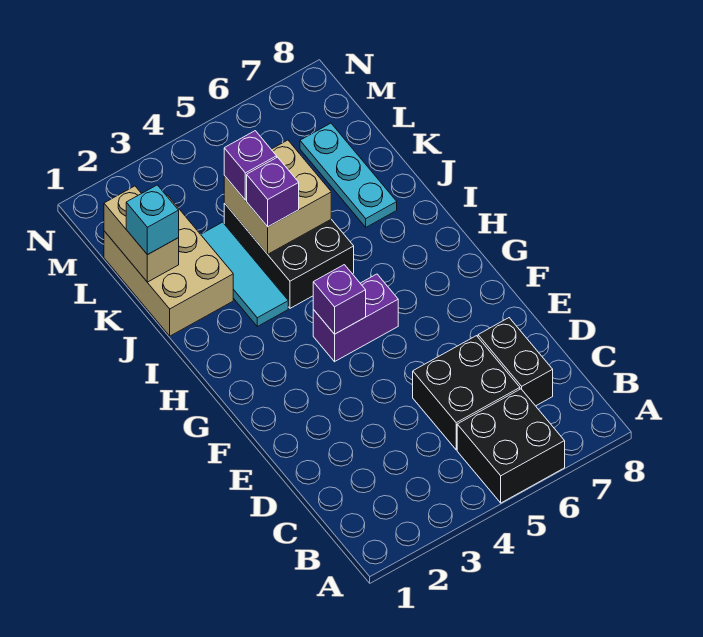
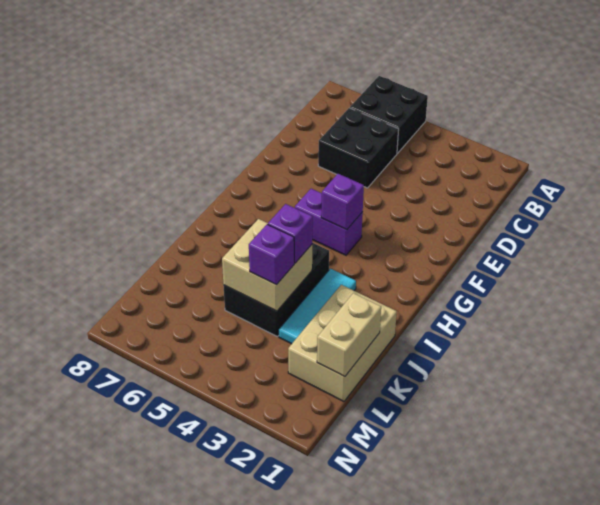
black brick C7:D7 level 1 -> none
cyan plate J7:L7 level 1 -> none
cyan brick K1 level 3 -> none

